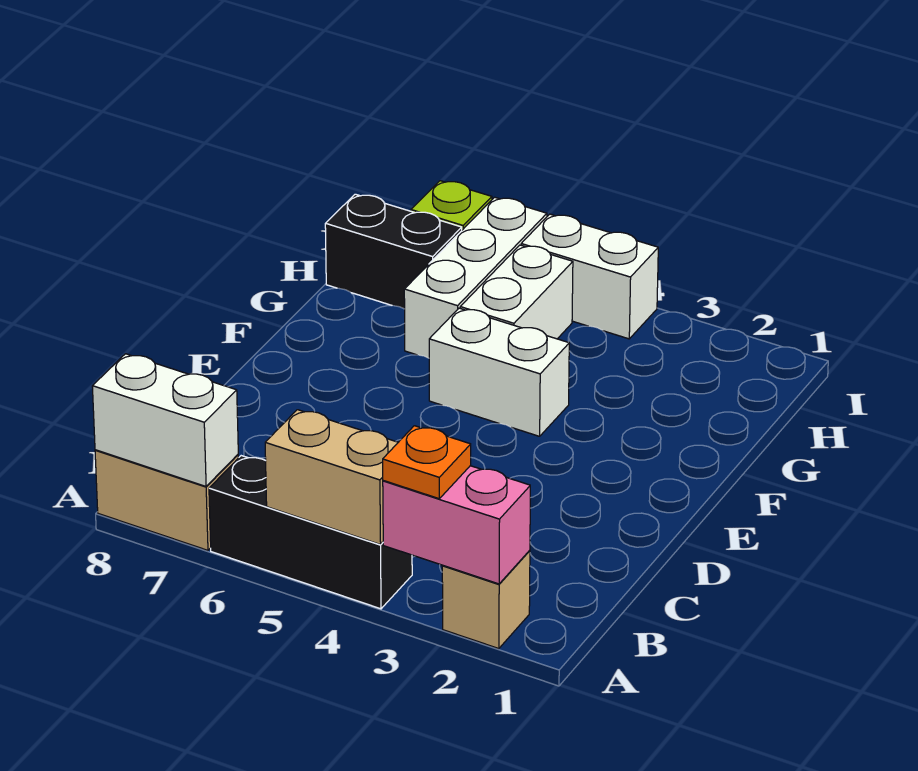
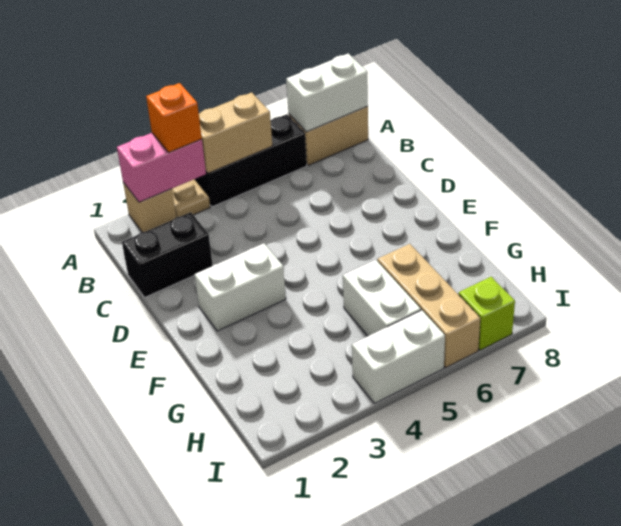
none -> tan plate A3 level 1
orange plate A3 level 3 -> orange brick A3 level 3
white brick F4:F5 level 1 -> white brick E2:E3 level 1
white brick G6:I6 level 1 -> tan brick G6:I6 level 1
black brick H7:H8 level 1 -> black brick C1:C2 level 1

